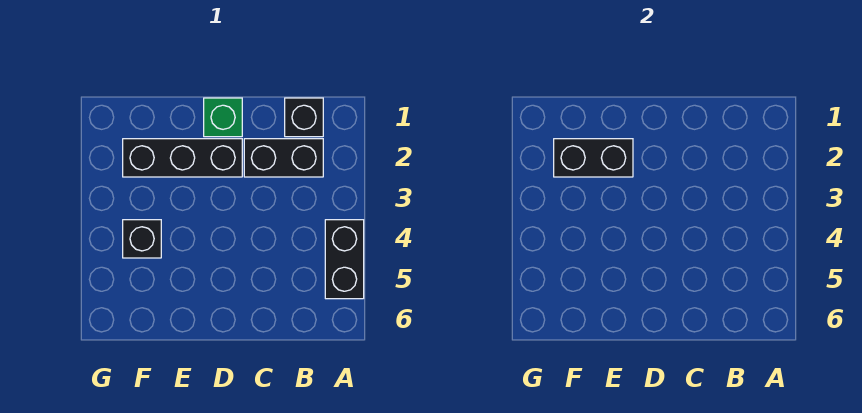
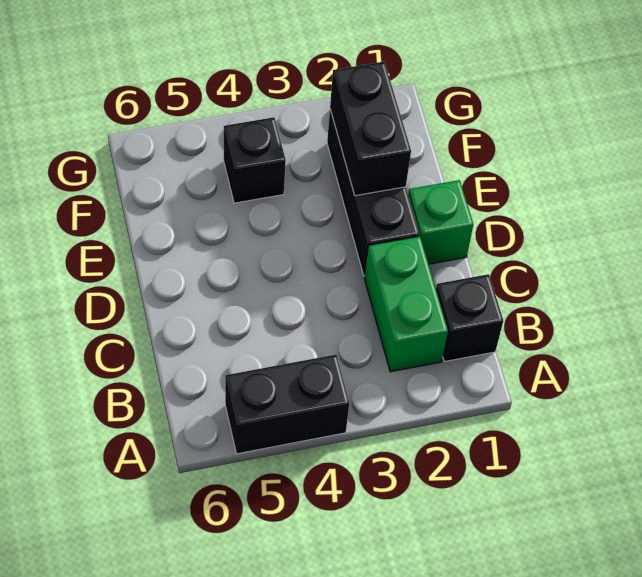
black brick B2:C2 level 1 -> green brick B2:C2 level 1

